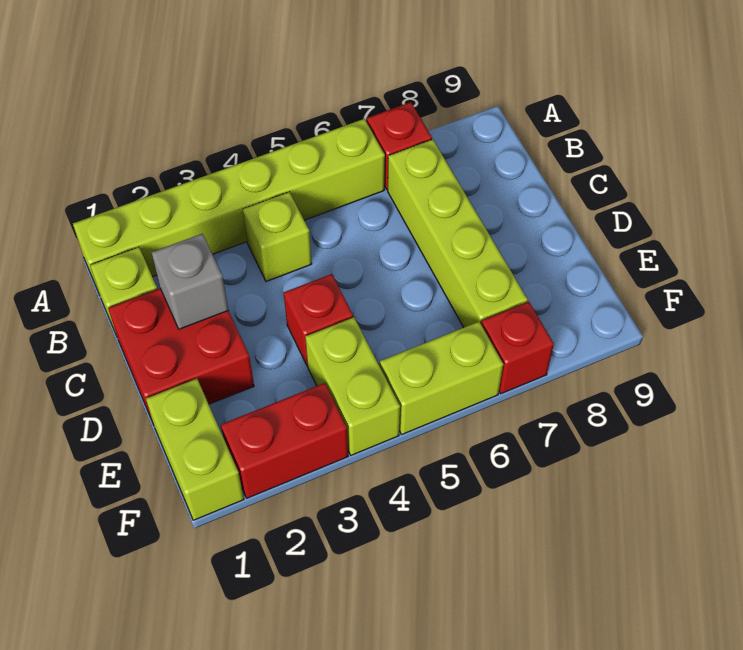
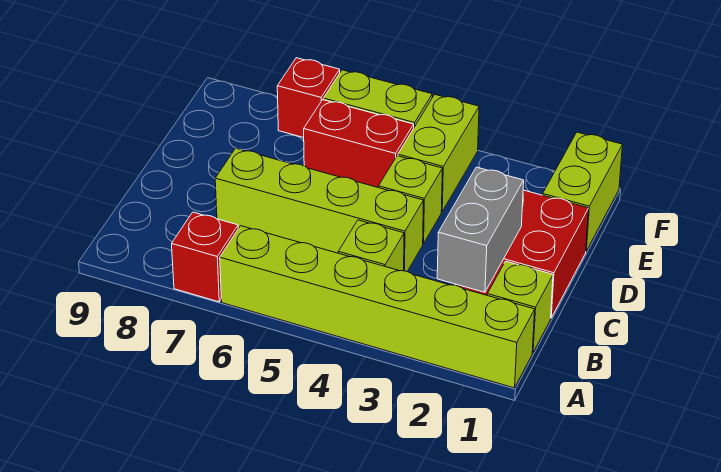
lime brick B7:E7 level 1 -> lime brick C4:C7 level 1
grey brick C2 level 2 -> grey brick B2:C2 level 2
red brick D4 level 1 -> lime brick D4 level 1
red brick F2:F3 level 1 -> red brick E5:E6 level 1

